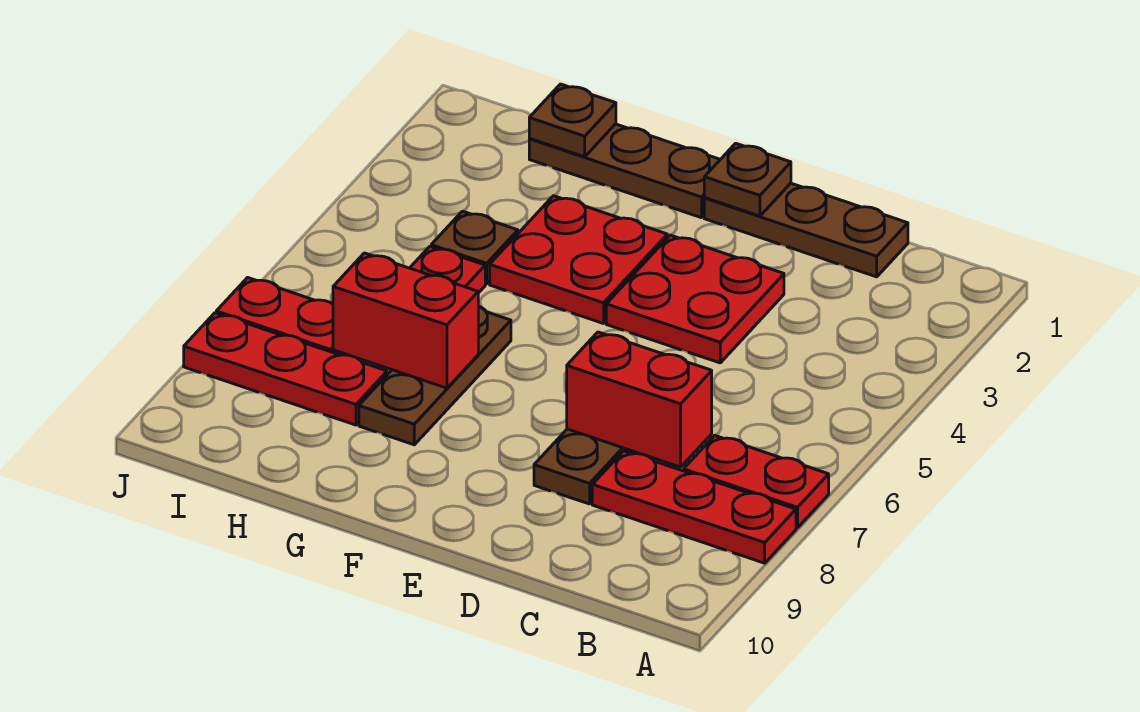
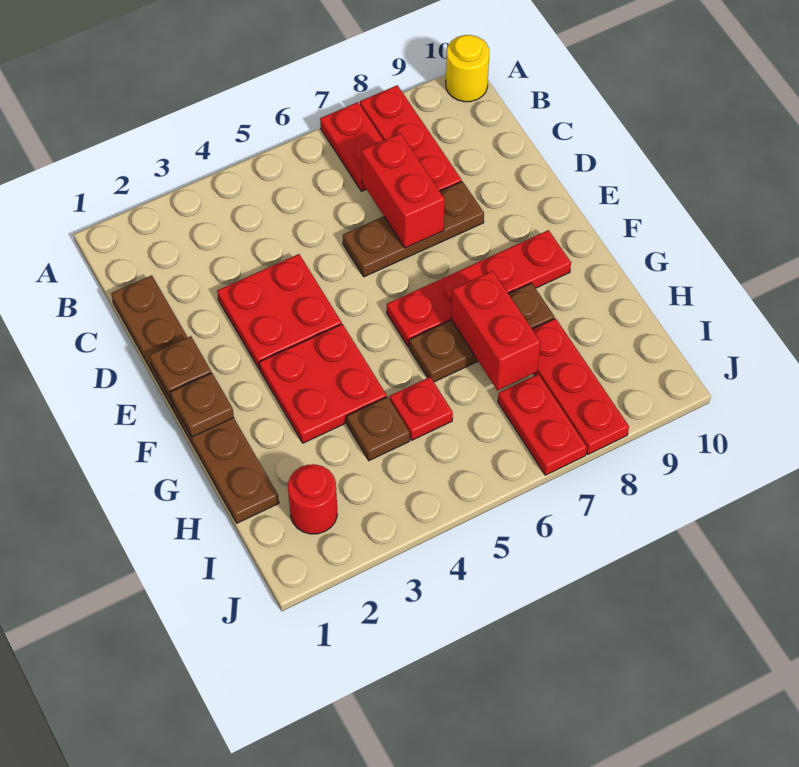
none -> yellow round brick A10 level 1
none -> red plate F6:F9 level 1
brown plate H1 level 2 -> brown plate F1 level 2
none -> red round brick I2 level 1

